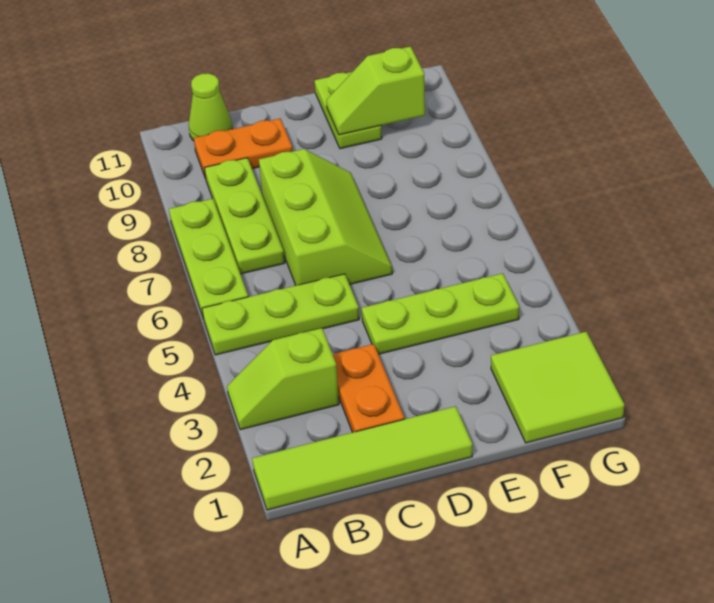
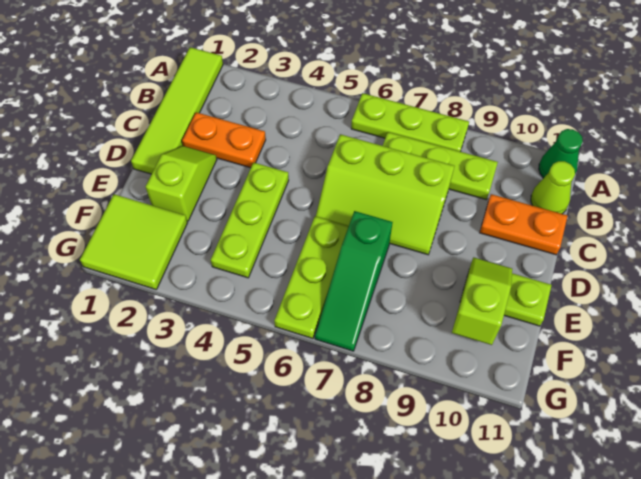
lime slope A3:B3 level 1 top B -> lime slope D2:E2 level 1 top E
lime plate A5:C5 level 1 -> lime plate E6:G6 level 1
none -> green cone A11 level 1
orange plate B10:C10 level 1 -> orange plate C10:C11 level 1
none -> green slope E7:G7 level 1 top E

